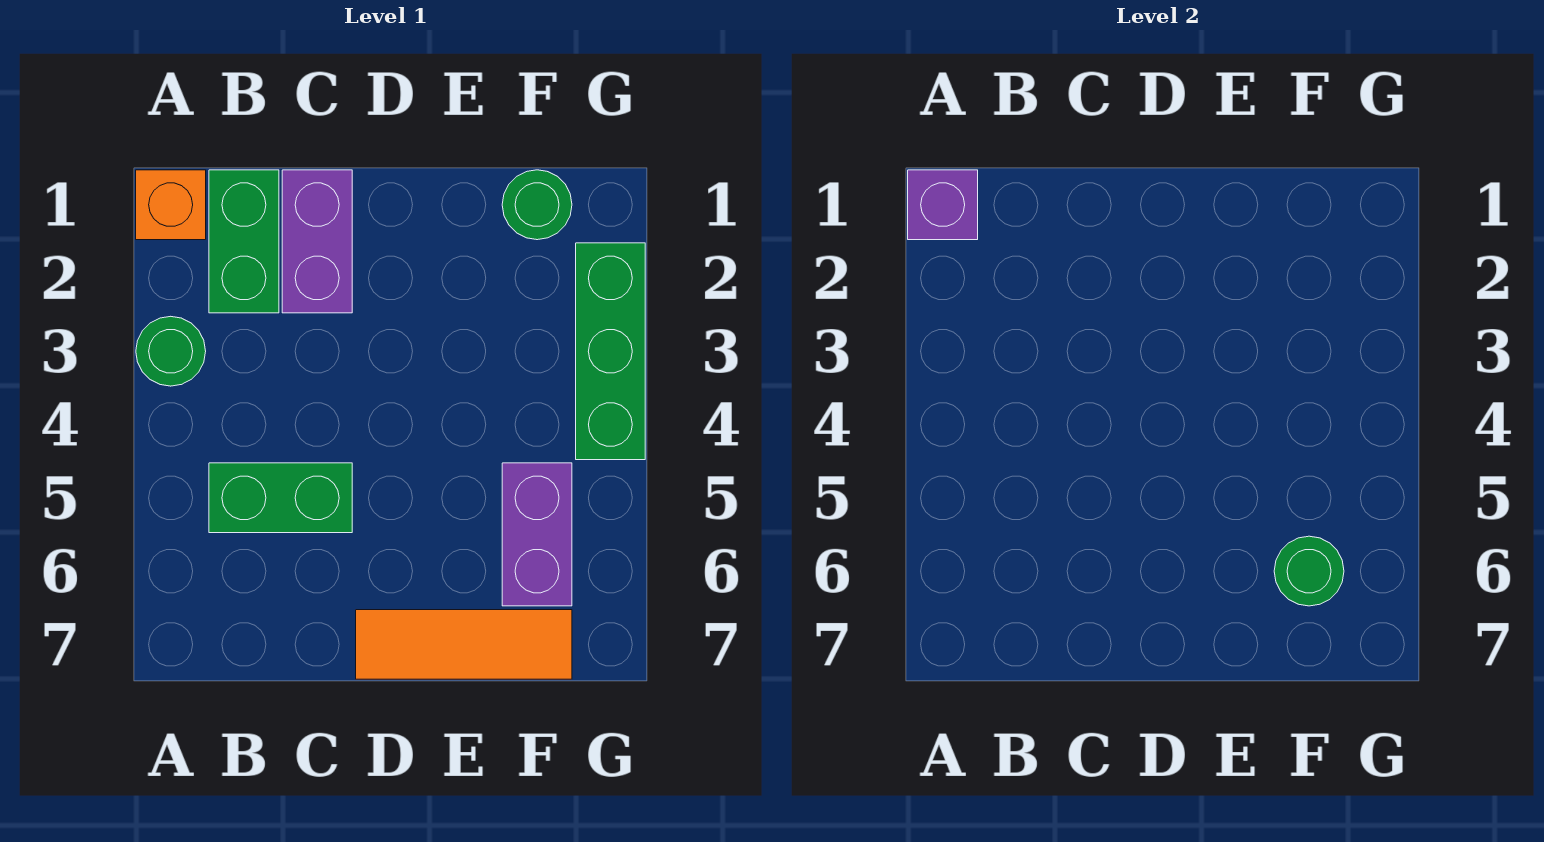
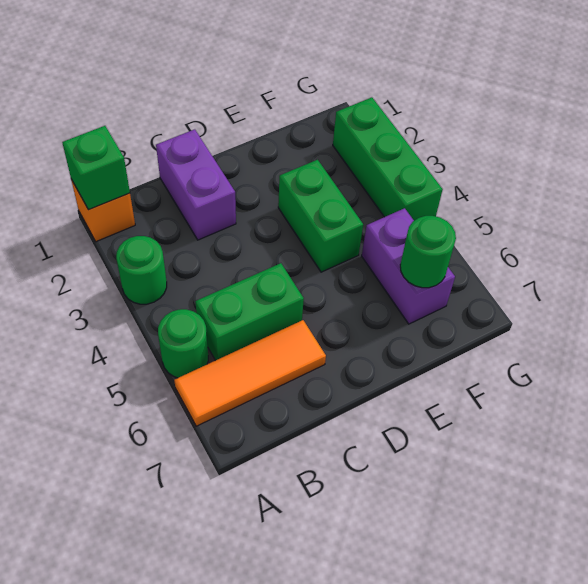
purple brick A1 level 2 -> green brick A1 level 2
green brick B1:B2 level 1 -> green brick E3:E4 level 1
orange tile D7:F7 level 1 -> orange tile A6:C6 level 1
green round brick F1 level 1 -> green round brick A5 level 1

